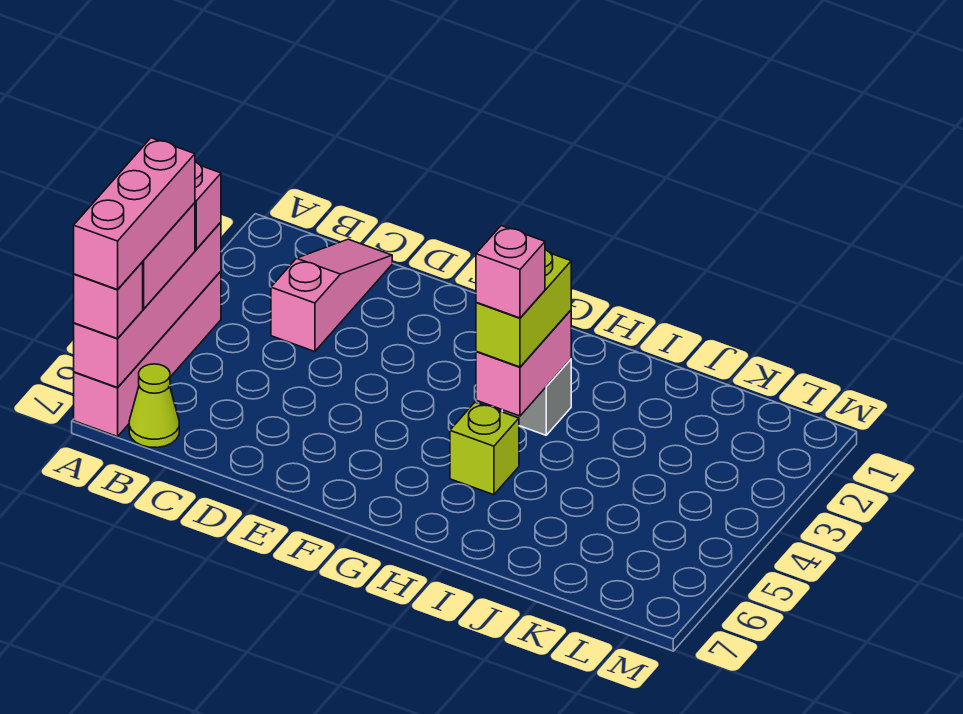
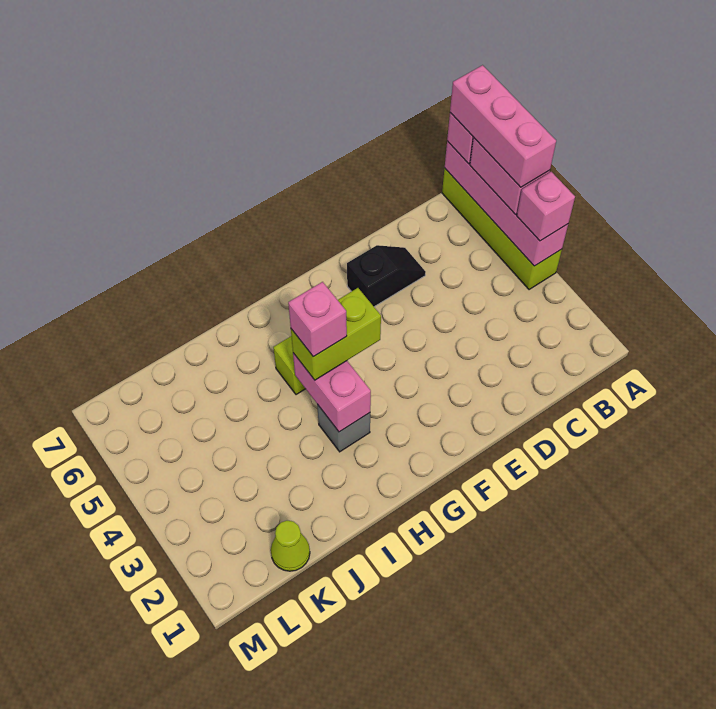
pink brick A4:A7 level 1 -> lime brick A4:A7 level 1
lime cone B7 level 1 -> lime cone K1 level 1
pink slope C1:C3 level 1 top 3 -> none
none -> black slope D6:E6 level 1 top E
lime brick H3:H4 level 3 -> lime brick G4:H4 level 3

